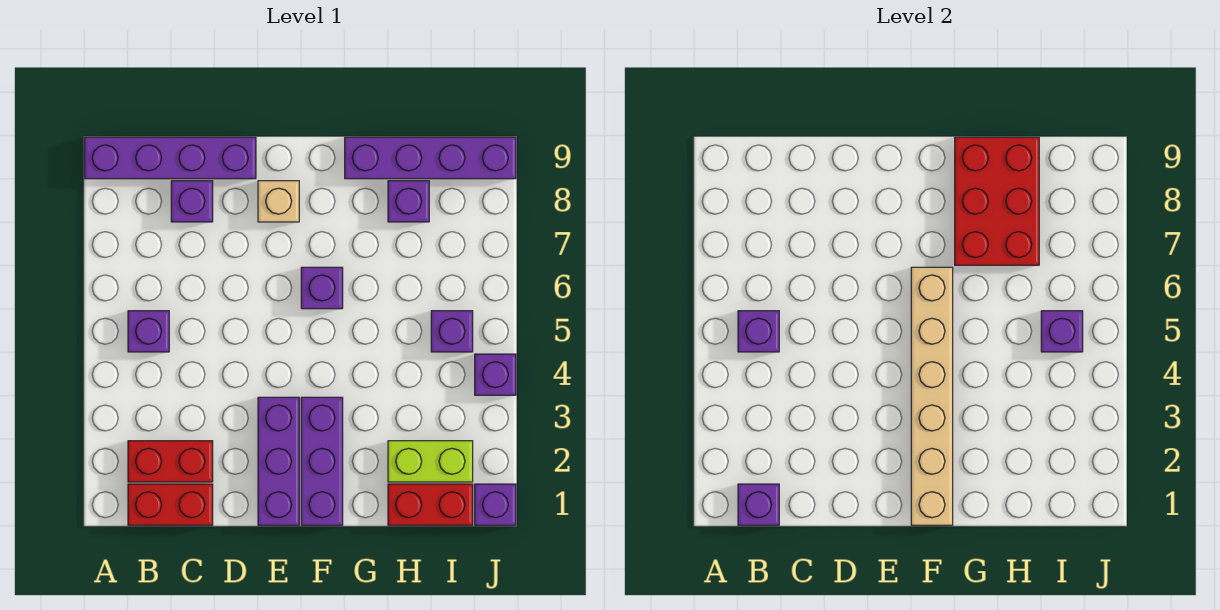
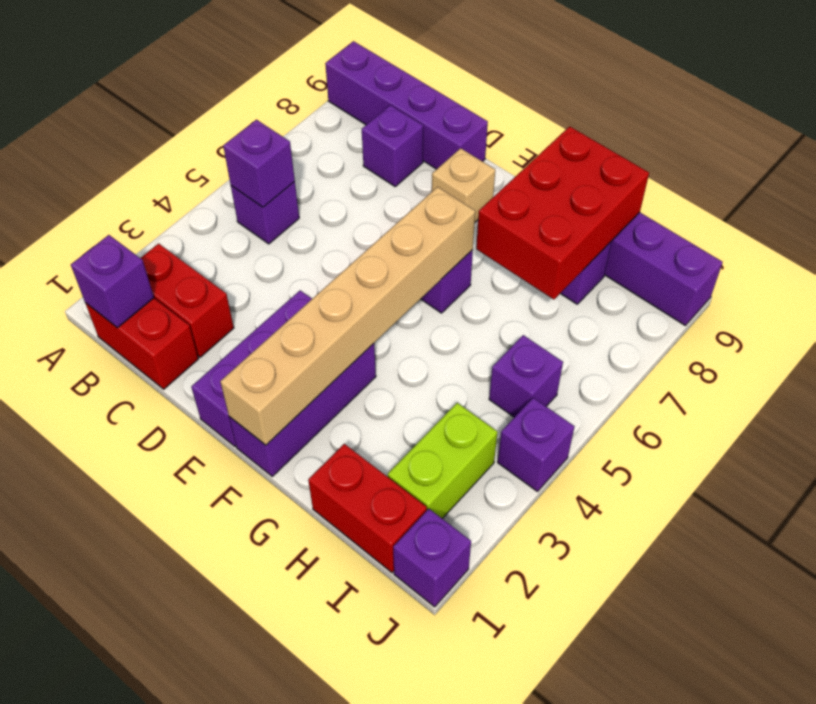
lime brick H2:I2 level 1 -> lime brick I2:I3 level 1
purple brick I5 level 2 -> none

